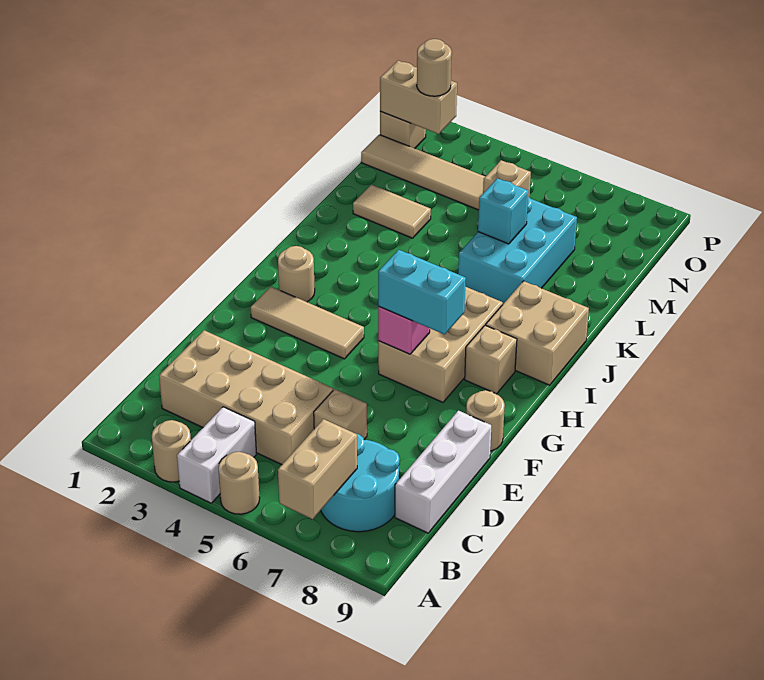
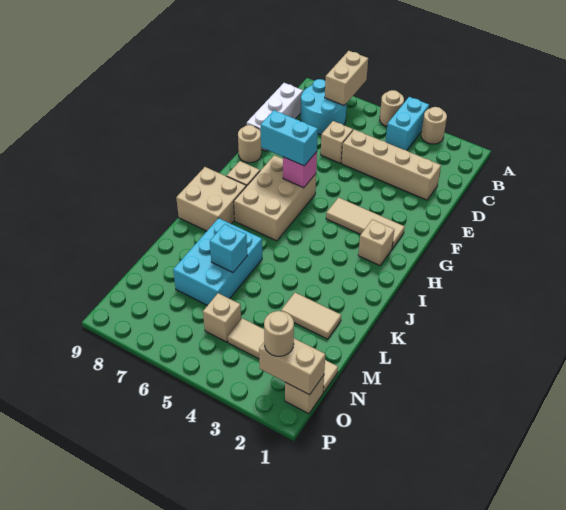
white brick A4:B4 level 1 -> cyan brick A4:B4 level 1
tan brick C2:D5 level 1 -> tan brick D2:D5 level 1
tan round brick H2 level 1 -> tan brick H2 level 1

